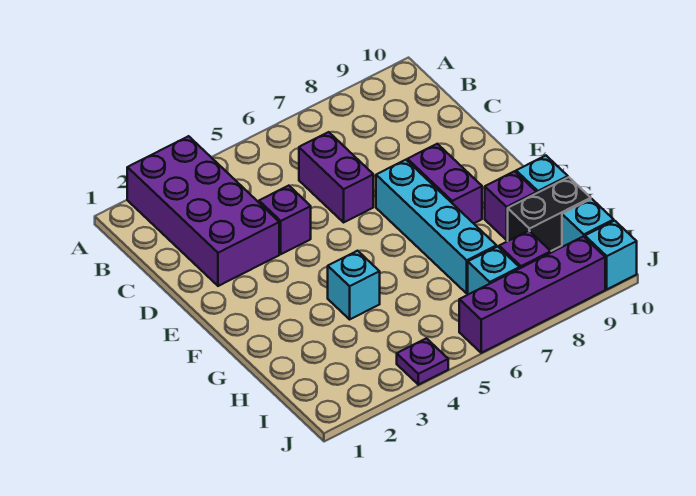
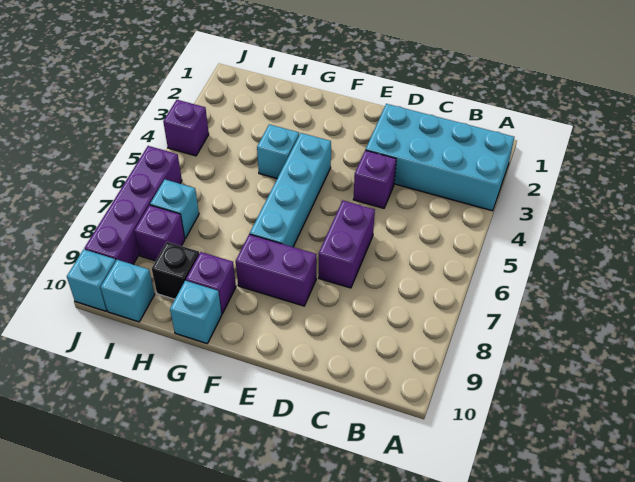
purple brick A2:D3 level 1 -> cyan brick A2:D3 level 1
purple brick C6:D6 level 1 -> purple brick D6:D7 level 1
cyan brick E7:H7 level 1 -> cyan brick F4:F7 level 1
black brick H9:H10 level 1 -> black brick H9 level 1
purple plate J4 level 1 -> purple brick J4 level 1

